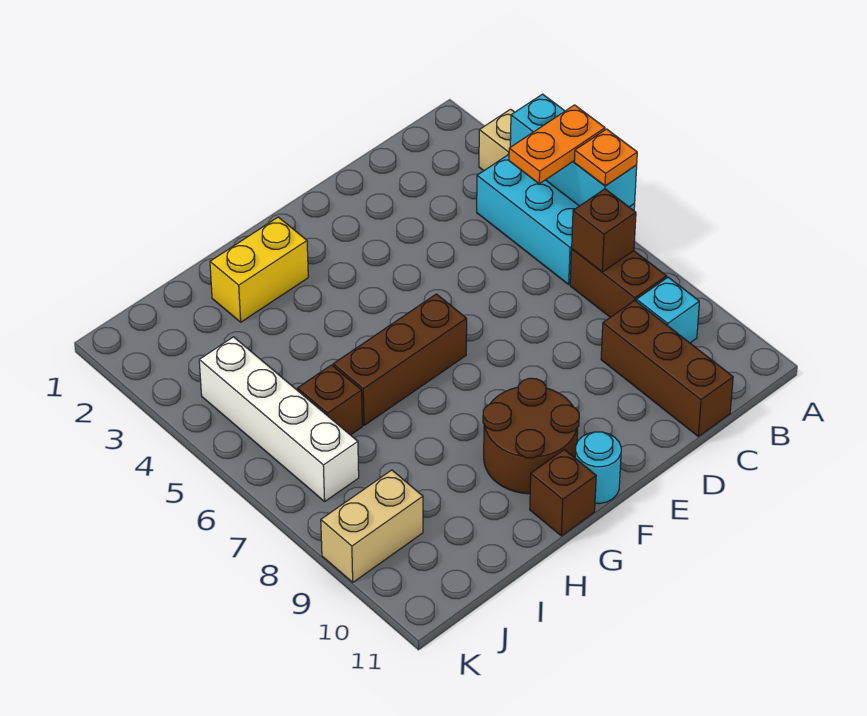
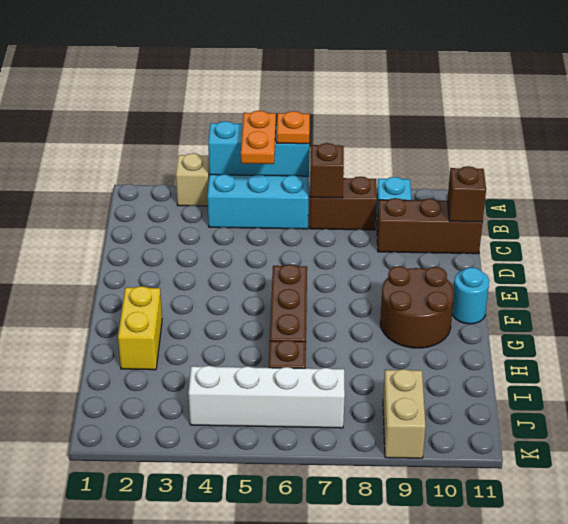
brown brick G11 level 1 -> brown brick C11 level 2

